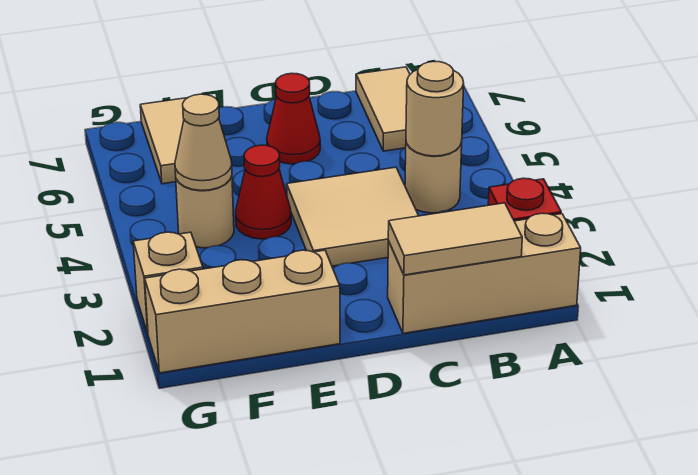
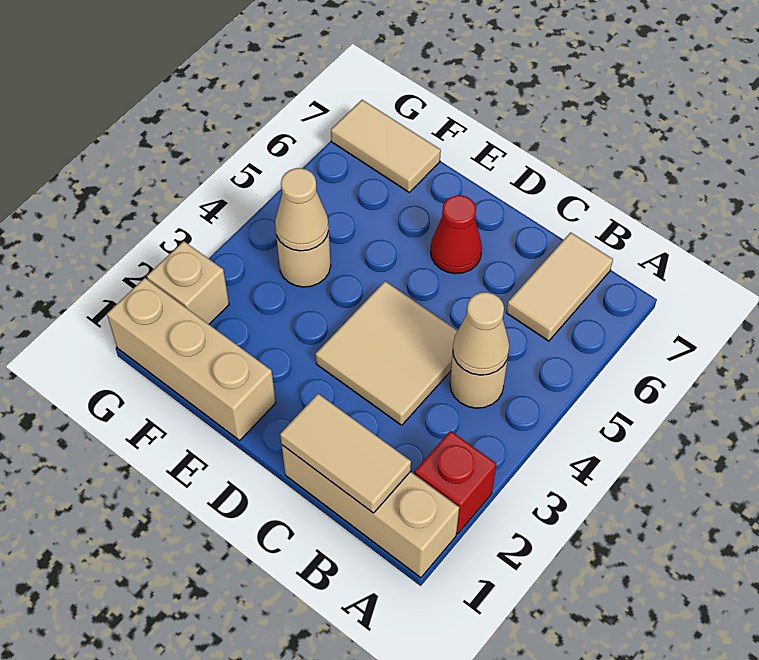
tan round brick B4 level 2 -> tan cone B4 level 2
red cone E4 level 1 -> none
tan tile F6:F7 level 1 -> tan tile F7:G7 level 1

